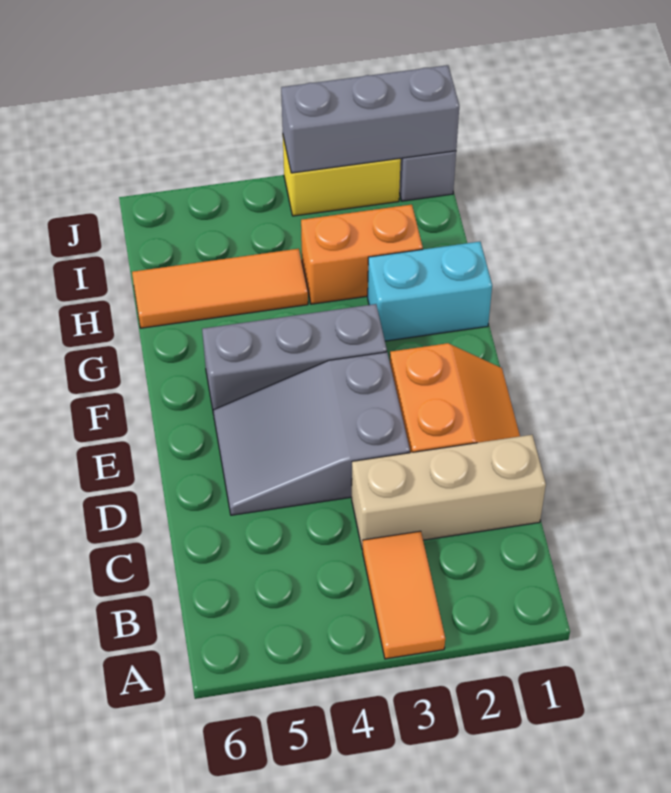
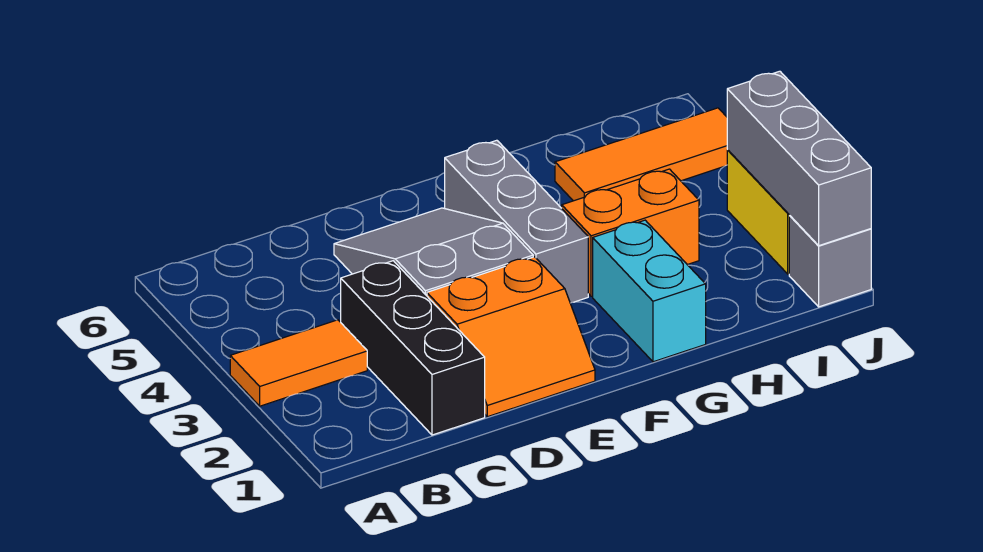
tan brick C1:C3 level 1 -> black brick C1:C3 level 1
orange brick H2:H3 level 1 -> orange brick G3:H3 level 1
orange tile H4:H6 level 1 -> orange tile H5:J5 level 1

